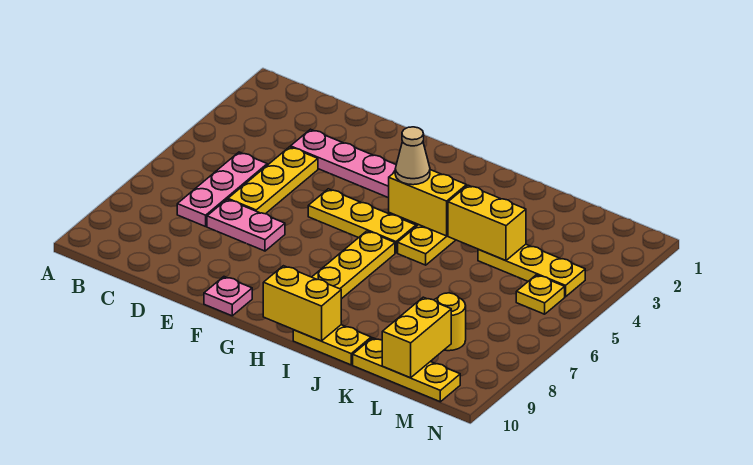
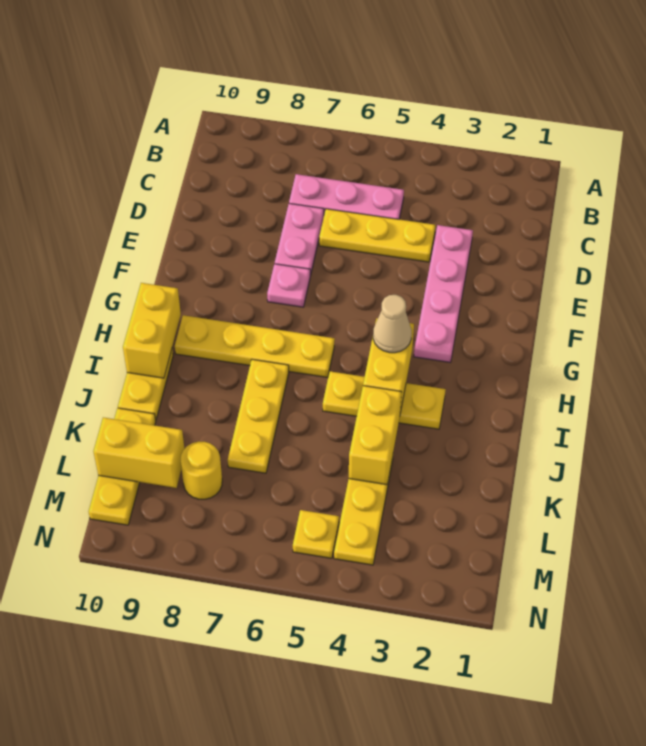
yellow plate F5:H5 level 1 -> yellow plate I7:K7 level 1
pink plate F10 level 1 -> pink plate F7 level 1

